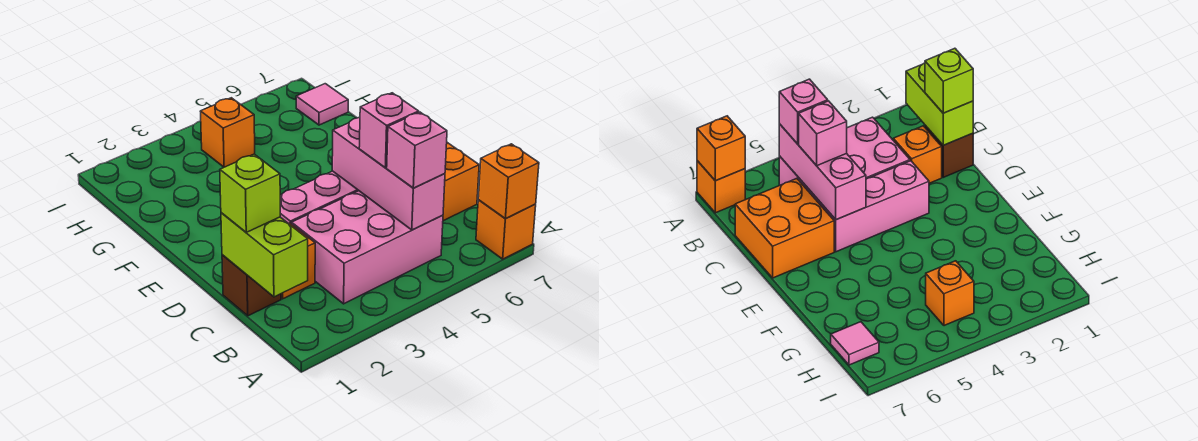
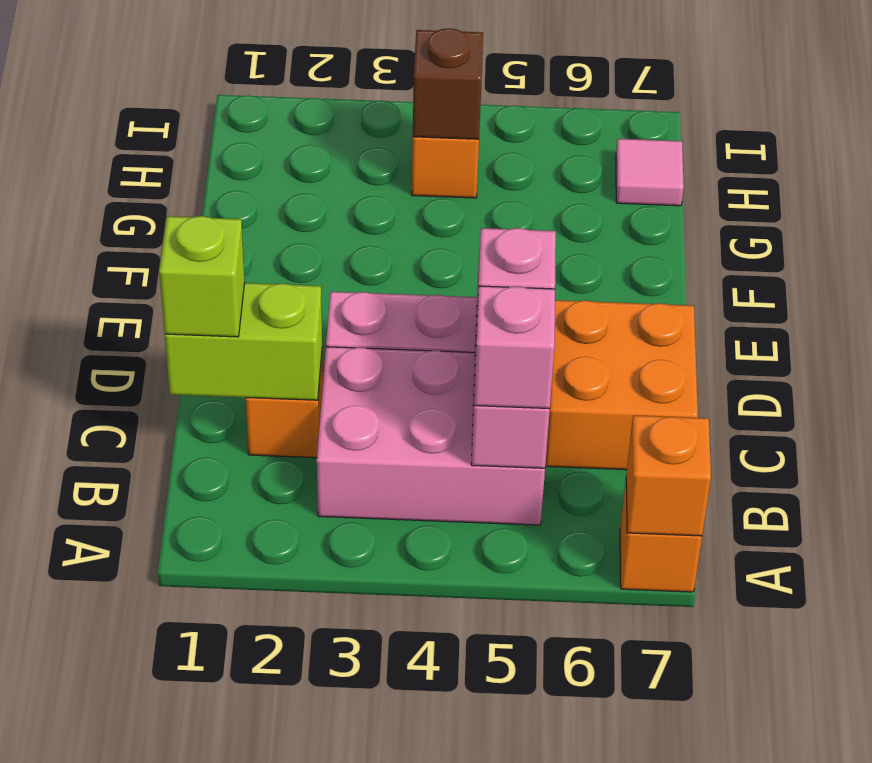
lime brick B1:C1 level 2 -> lime brick C1:C2 level 2
brown brick C1 level 1 -> brown brick H4 level 2

